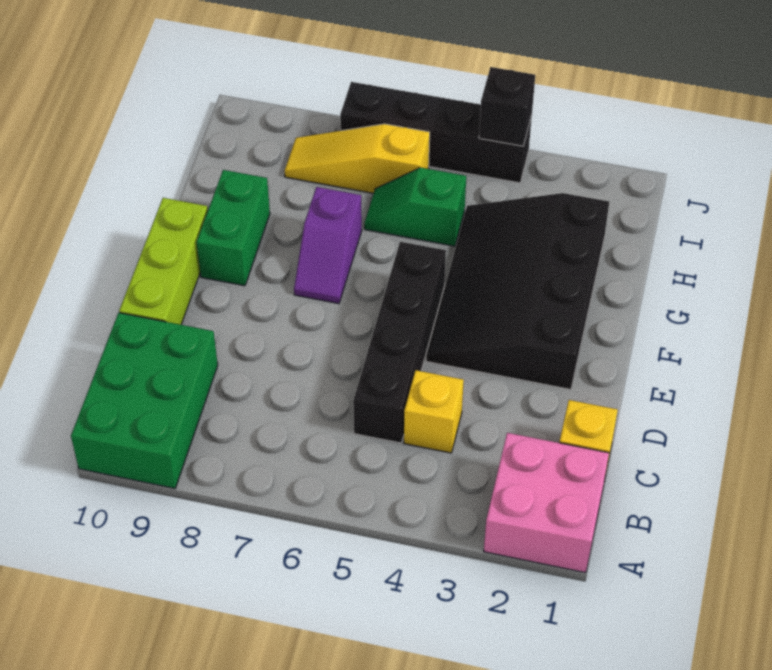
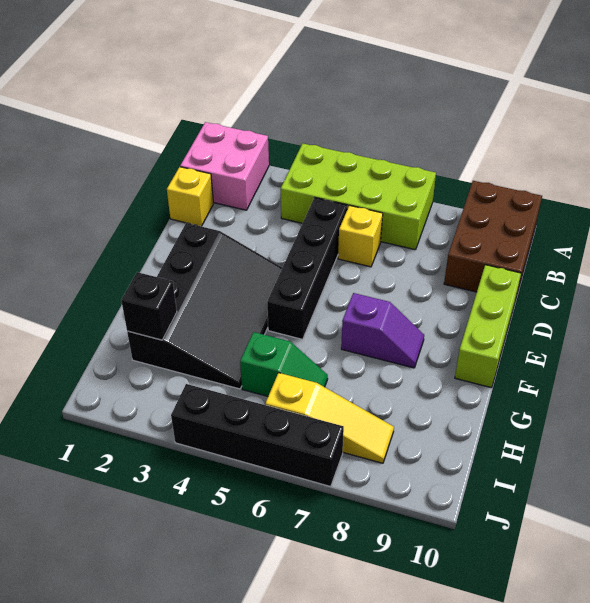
none -> lime brick A4:B7 level 1
green brick A9:C10 level 1 -> brown brick A9:C10 level 1
yellow brick C4 level 1 -> yellow brick C6 level 1
purple slope F7:G7 level 1 top G -> purple slope F7:F8 level 1 top 7
green brick F9:G9 level 1 -> none
black brick J4 level 2 -> black brick H2 level 2

